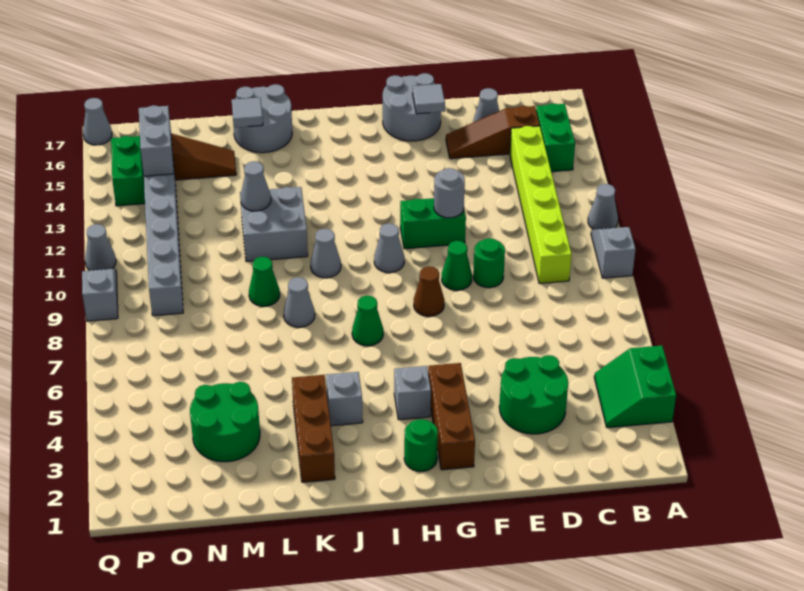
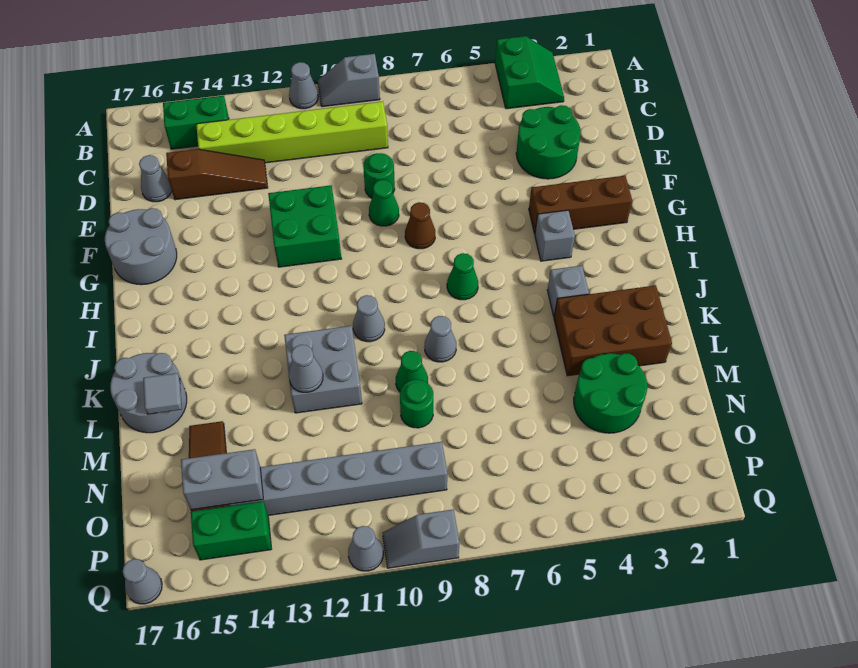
green slope A3:B4 level 1 top A -> green slope A3:B4 level 1 top 4
brown slope C15:E15 level 1 top C -> brown slope D13:D15 level 1 top 15
green brick F11:G11 level 1 -> green brick F11:G12 level 1
grey round brick F11 level 2 -> none
grey tile F16 level 2 -> none
green round brick H2 level 1 -> green round brick M9 level 1
grey cone H10 level 1 -> none
brown brick K2:K4 level 1 -> brown brick K2:L4 level 1

